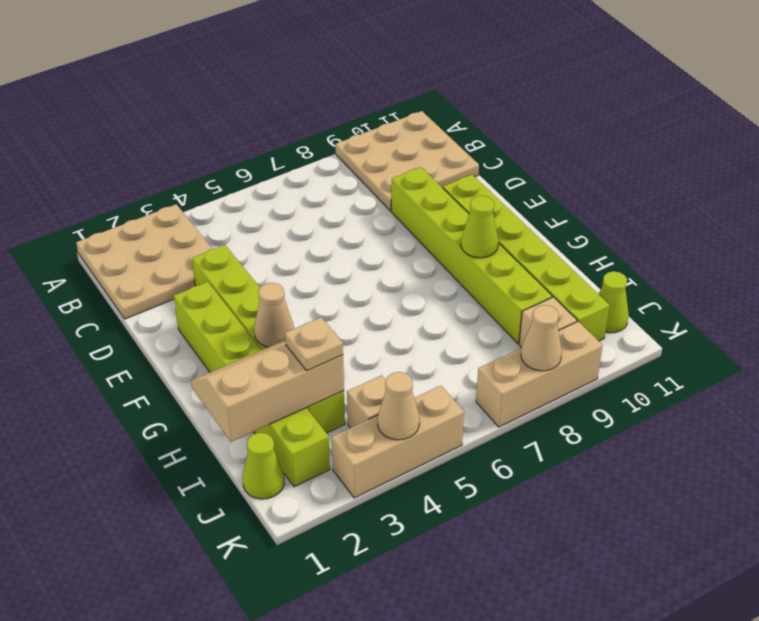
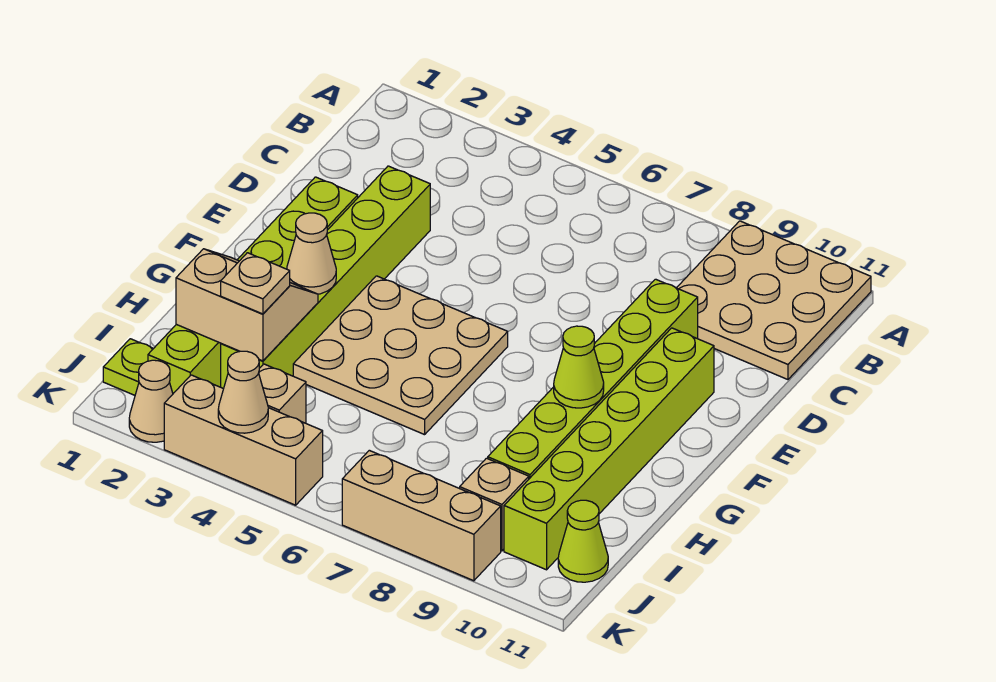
tan plate A1:C3 level 1 -> tan plate F4:H6 level 1
tan slope H1:I3 level 2 top I -> tan slope H2:I3 level 2 top I
lime cone J1 level 1 -> lime plate J1 level 1
tan cone K8 level 2 -> tan cone K2 level 1

